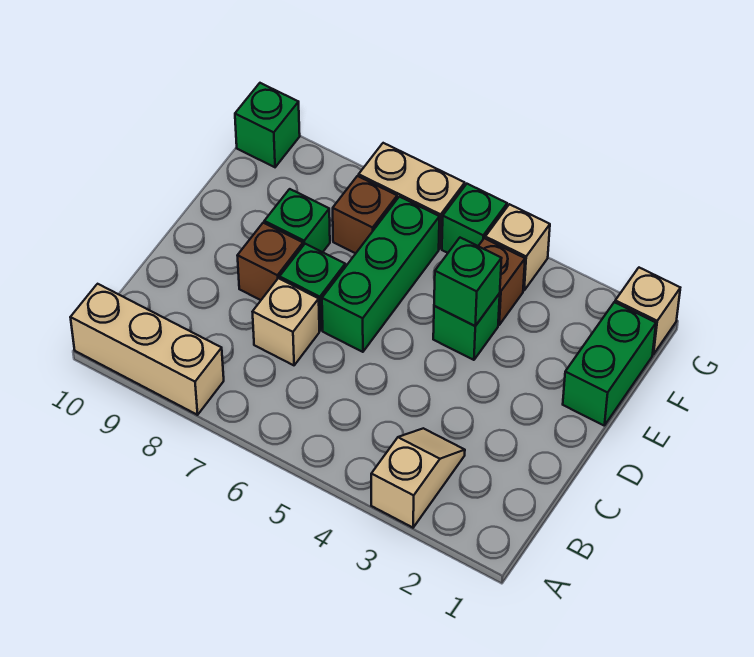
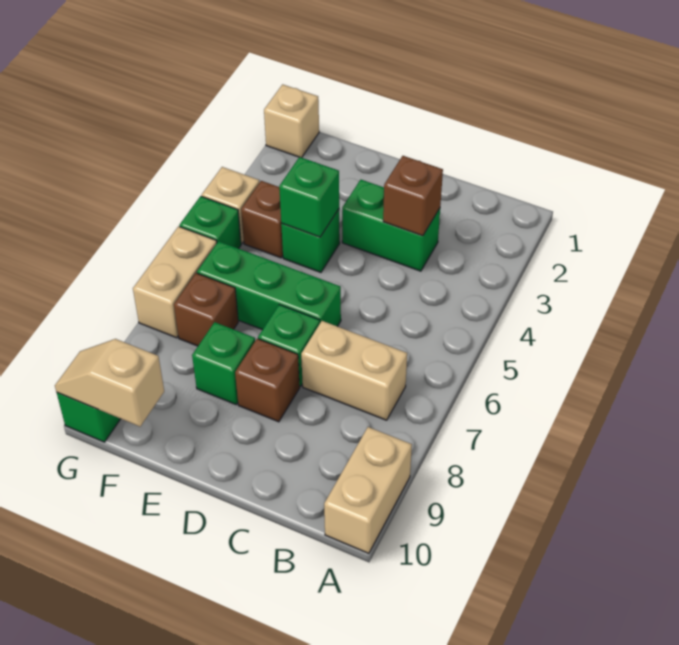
tan slope A3:B3 level 1 top A -> tan slope F10:G10 level 2 top F
tan brick A8:A10 level 1 -> tan brick A9:A10 level 1
none -> brown brick C3 level 2
tan brick C7 level 1 -> tan brick B7:C7 level 1
green brick E1:F1 level 1 -> green brick C3:D3 level 1

